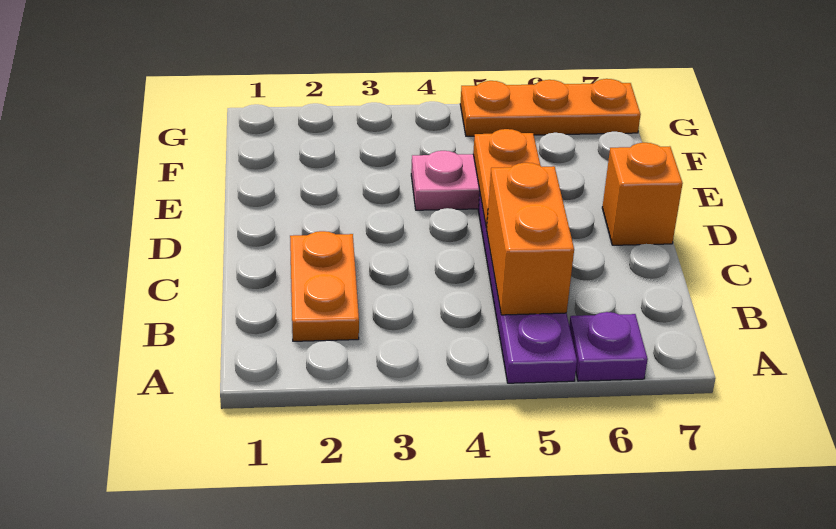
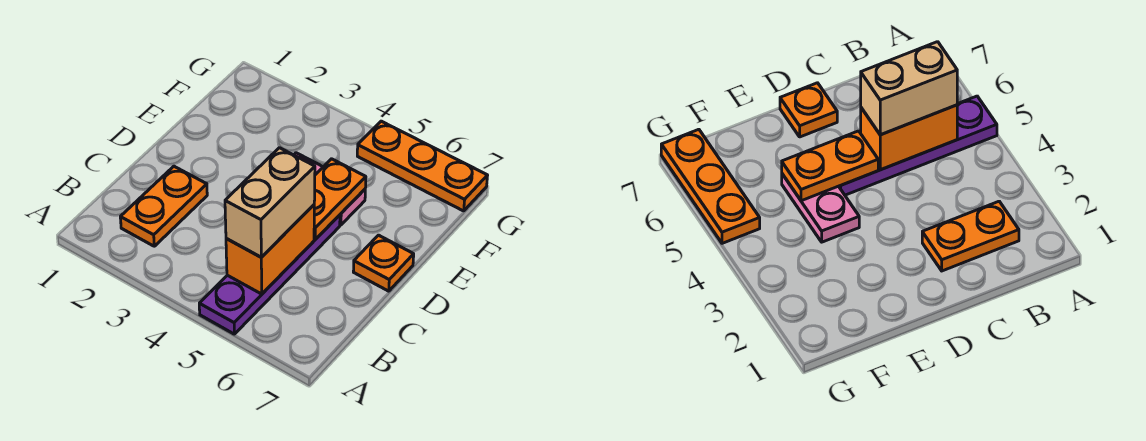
purple plate A6 level 1 -> none
none -> tan brick B5:C5 level 3
orange brick D7 level 1 -> orange plate D7 level 1

